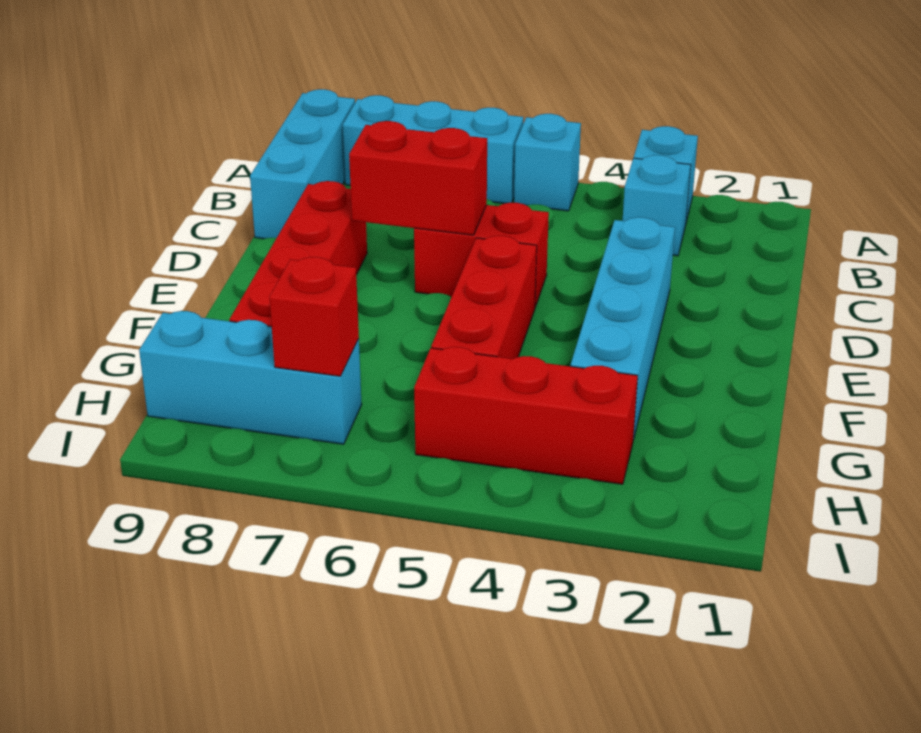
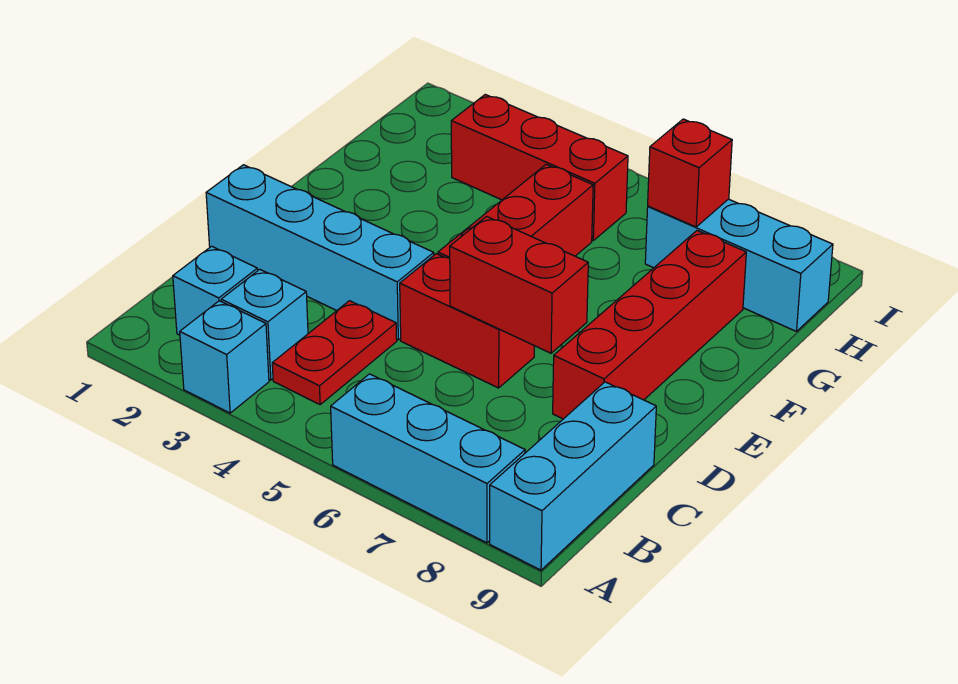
cyan brick A5 level 1 -> cyan brick B2 level 1
none -> red plate B4:C4 level 1
cyan brick D3:G3 level 1 -> cyan brick D1:D4 level 1

